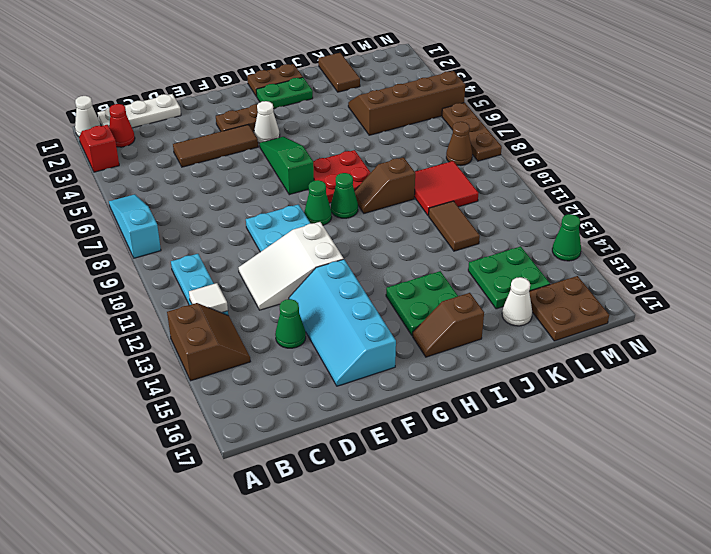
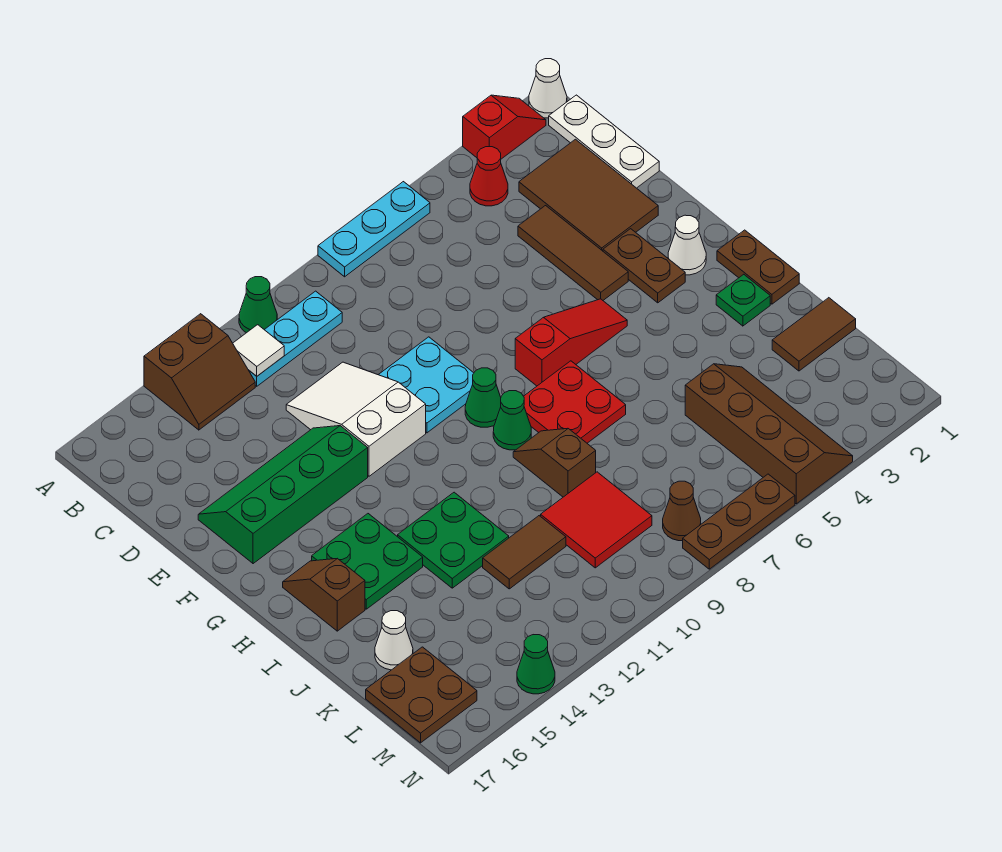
cyan slope A6:A8 level 1 top 8 -> cyan plate A6:A8 level 1
red cone B2 level 1 -> red cone B4 level 1
none -> brown tile C2:E3 level 1
green cone D14 level 1 -> green cone A11 level 1
cyan slope E13:F16 level 1 top F -> green slope E13:F16 level 1 top F
white cone G4 level 1 -> white cone G2 level 1
green slope G5:G7 level 1 top 7 -> red slope G5:G7 level 1 top 7
green plate H2:I2 level 1 -> green plate I2 level 1
green plate K14:L15 level 1 -> green plate I12:J13 level 1

